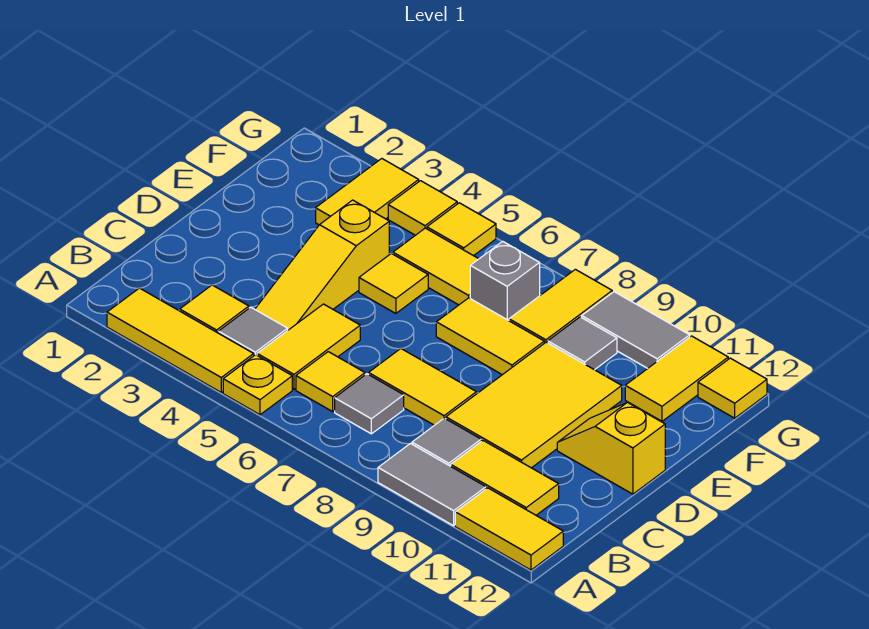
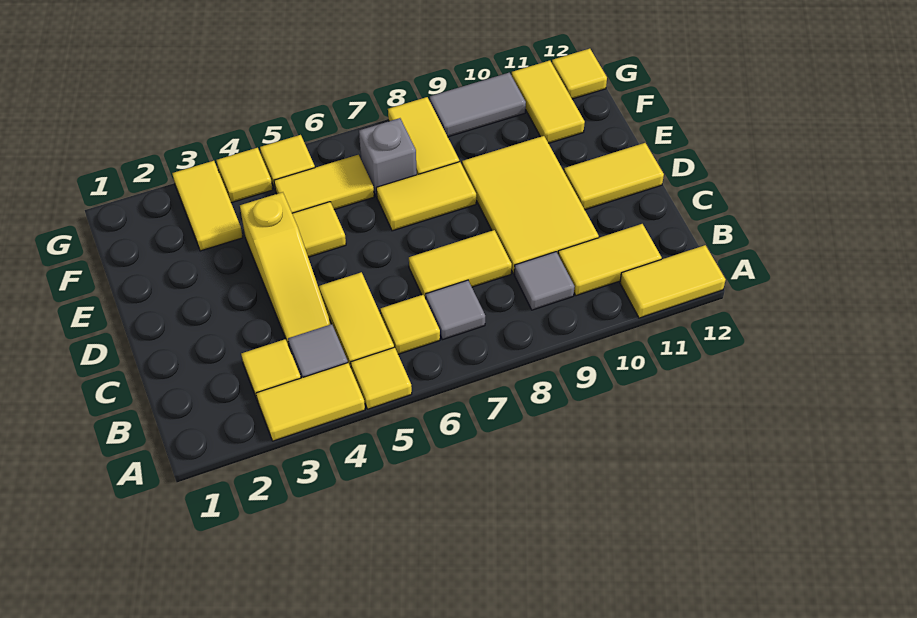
yellow tile A2:A4 level 1 -> yellow tile A3:A4 level 1
yellow plate A5 level 1 -> yellow tile A5 level 1
grey tile A9:A10 level 1 -> none
yellow slope D11:D12 level 1 top 12 -> yellow tile D11:D12 level 1
grey tile F9 level 1 -> none

